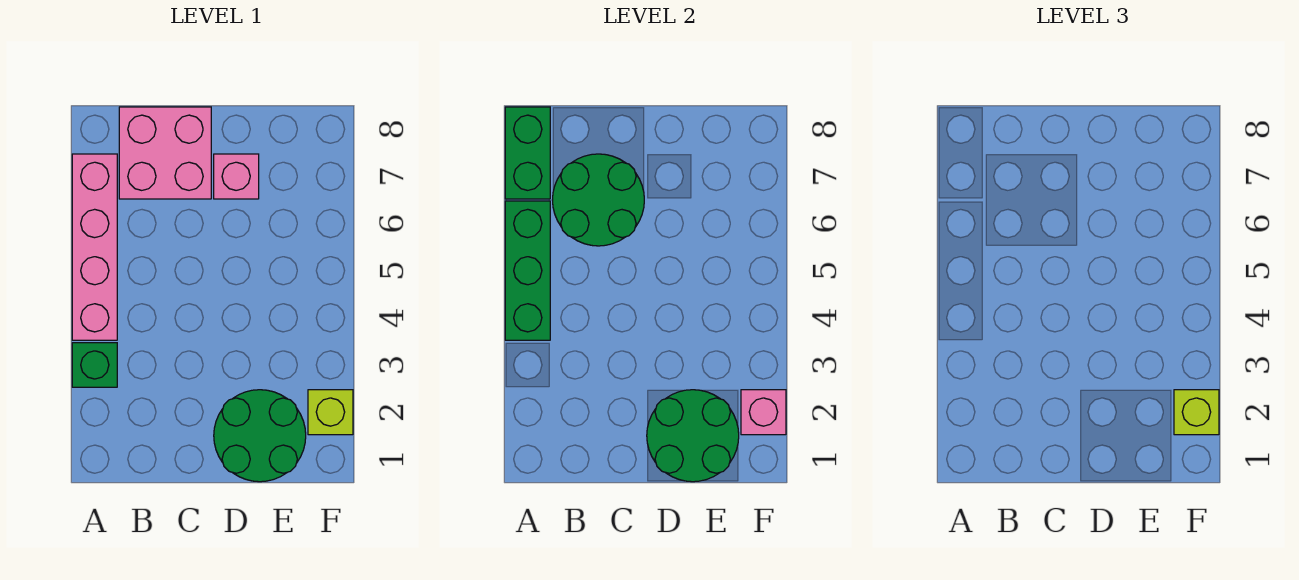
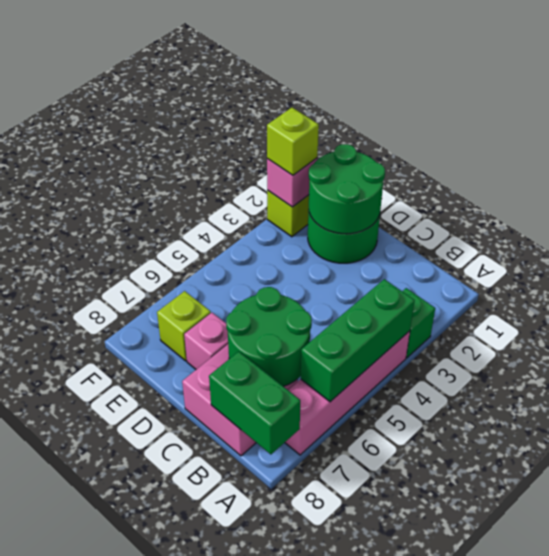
green brick A7:A8 level 2 -> green brick A8:B8 level 2
none -> lime brick E7 level 1

